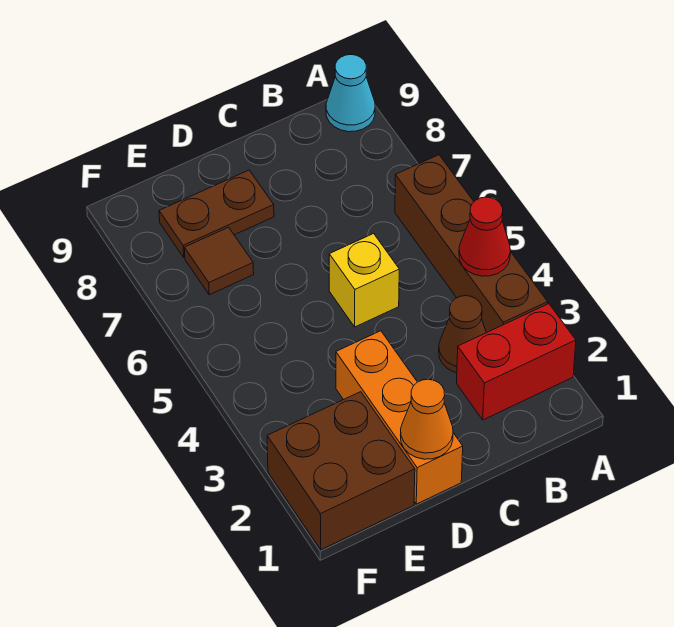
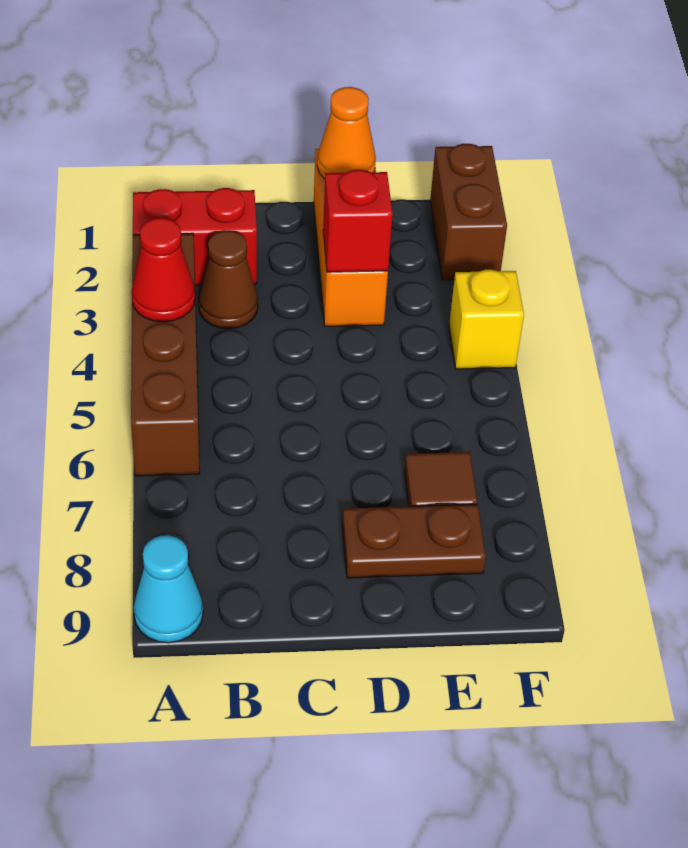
yellow brick C5 level 1 -> yellow brick F4 level 1
none -> red brick D3 level 2
brown brick E1:F2 level 1 -> brown brick F1:F2 level 1

